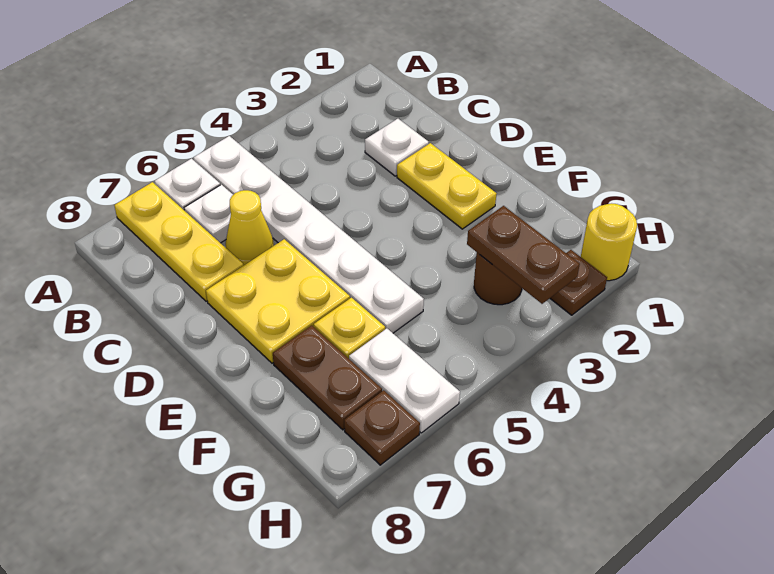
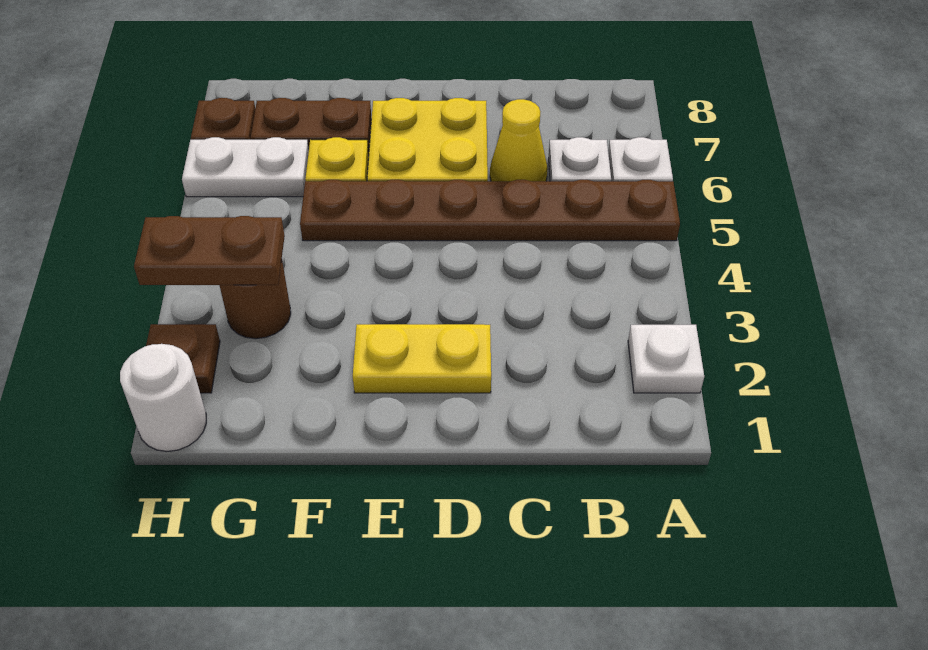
white plate A5:F5 level 1 -> brown plate A5:F5 level 1
yellow plate A7:C7 level 1 -> none
white plate C2 level 1 -> white plate A2 level 1
yellow round brick H1 level 1 -> white round brick H1 level 1

